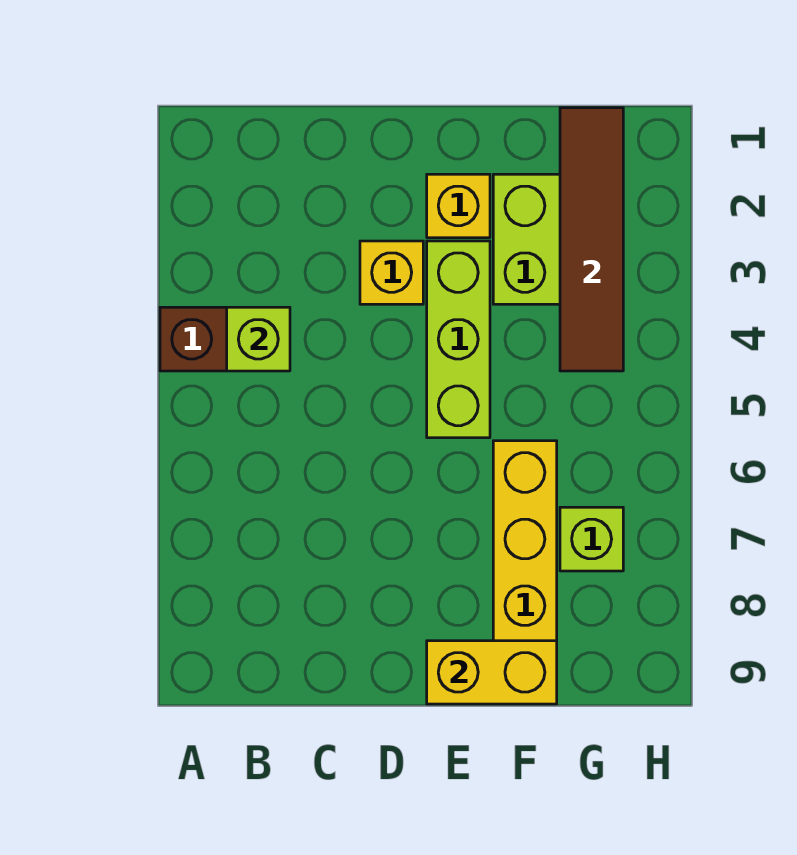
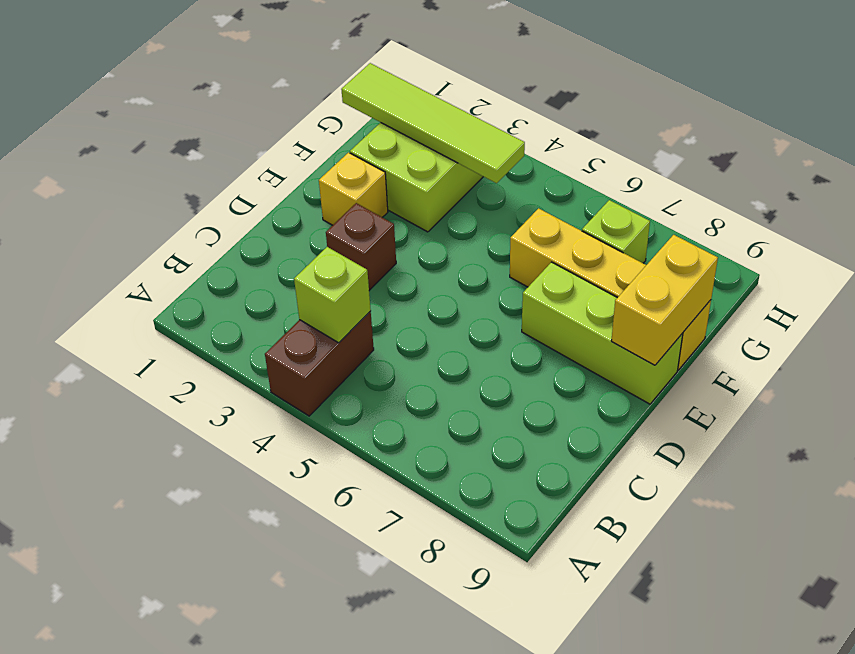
yellow brick D3 level 1 -> brown brick D3 level 1
lime brick E3:E5 level 1 -> lime brick E7:E9 level 1
brown tile G1:G4 level 2 -> lime tile G1:G4 level 2

